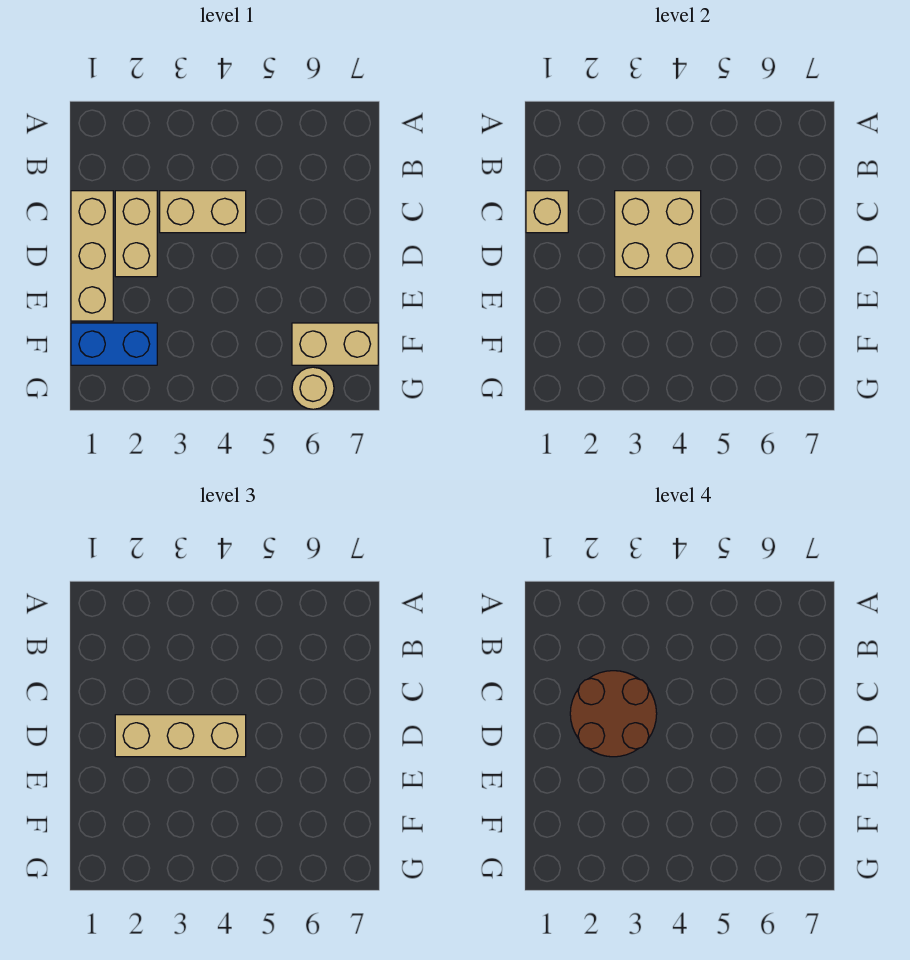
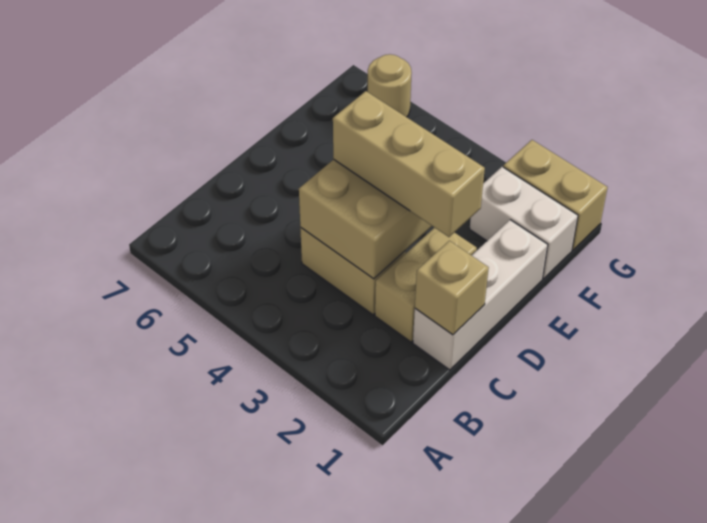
tan brick C1:E1 level 1 -> white brick C1:E1 level 1
brown round brick C2:D3 level 4 -> none
blue brick F1:F2 level 1 -> white brick F1:F2 level 1
tan brick F6:F7 level 1 -> tan brick G1:G2 level 1

